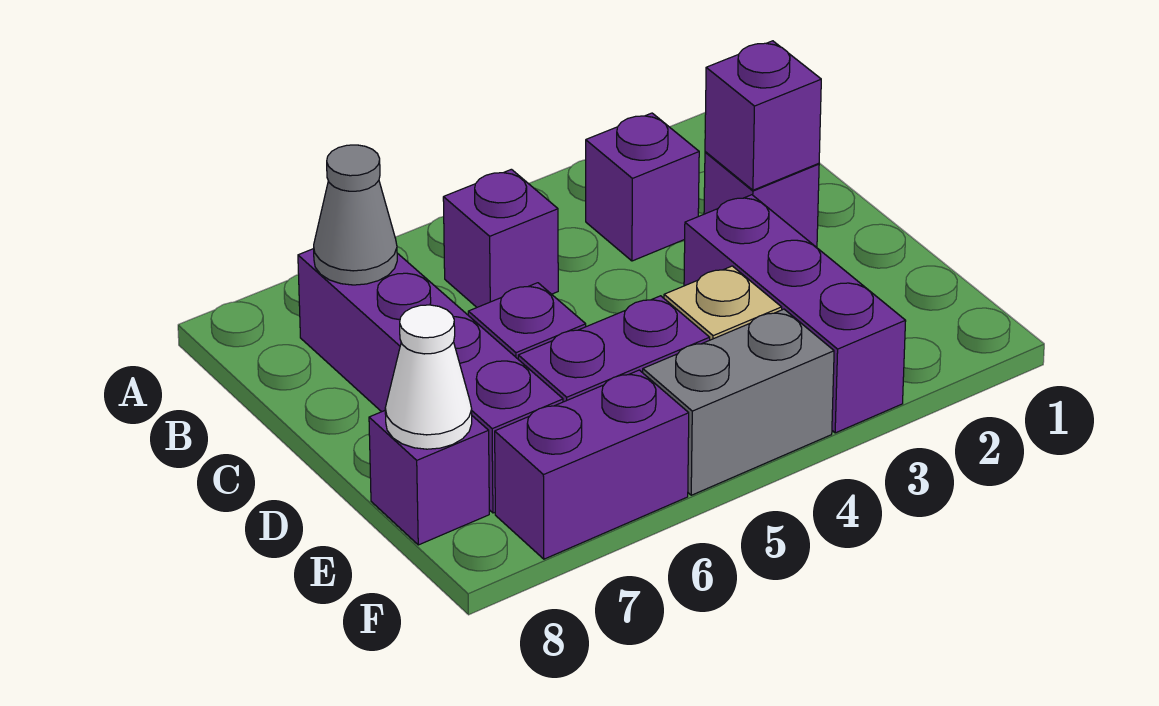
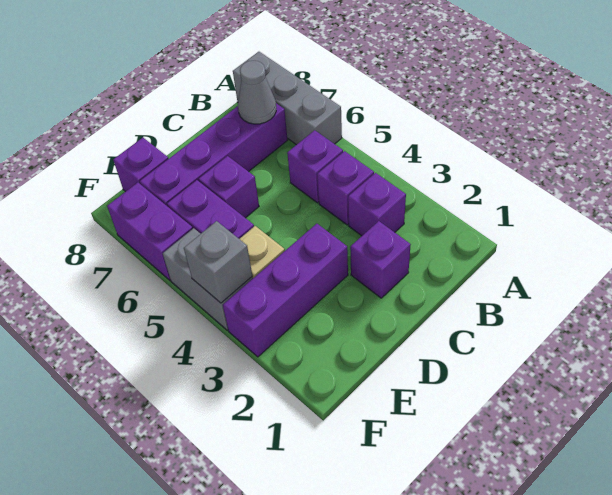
none -> grey brick A6:A8 level 1
purple brick C2 level 2 -> purple brick B4 level 1
white cone E8 level 2 -> none
none -> grey brick F4 level 2

